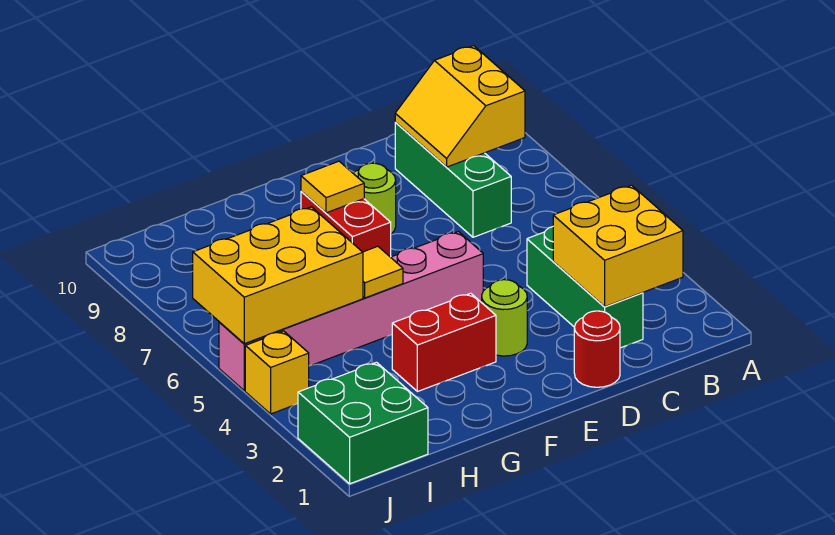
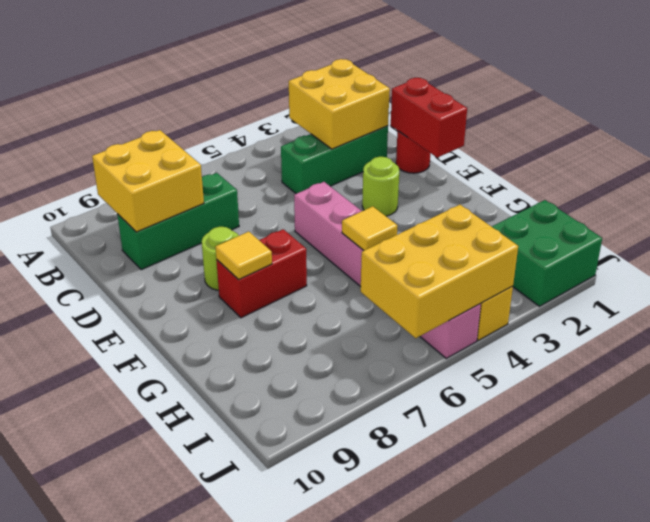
yellow slope B8:C9 level 2 top B -> yellow brick B8:C9 level 2
red brick F3:G3 level 1 -> red brick D1:E1 level 2
yellow brick H5:J6 level 2 -> yellow brick I4:J6 level 2

